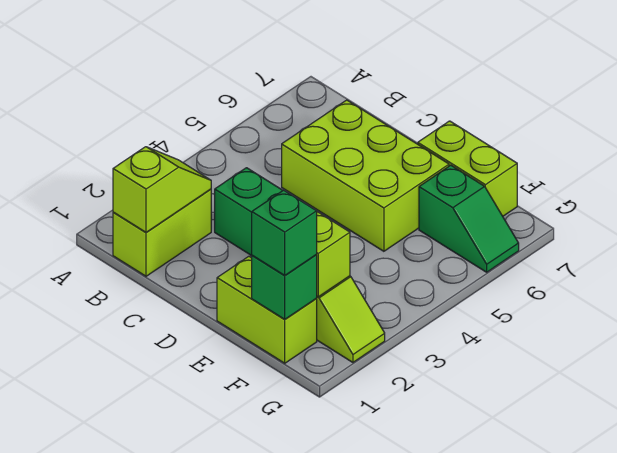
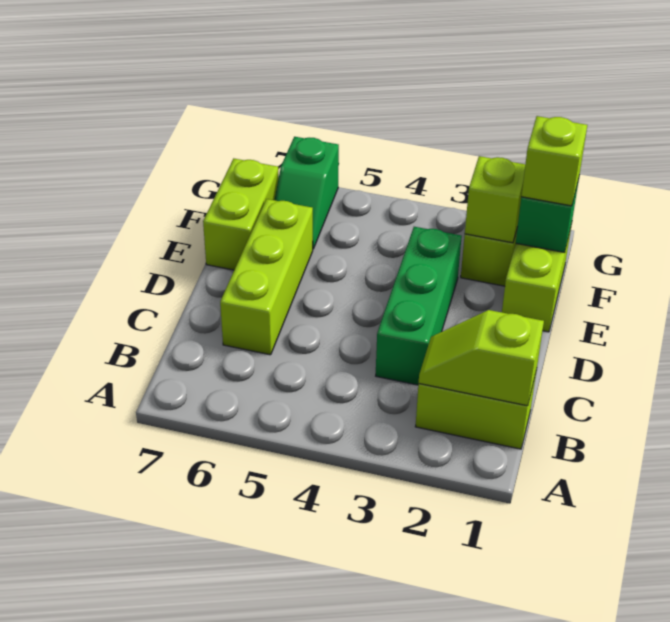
lime brick C5:E6 level 1 -> lime brick C6:E6 level 1
green brick F1 level 3 -> lime brick F1 level 3
green slope F6:G6 level 1 top F -> green slope F6:G6 level 1 top G

